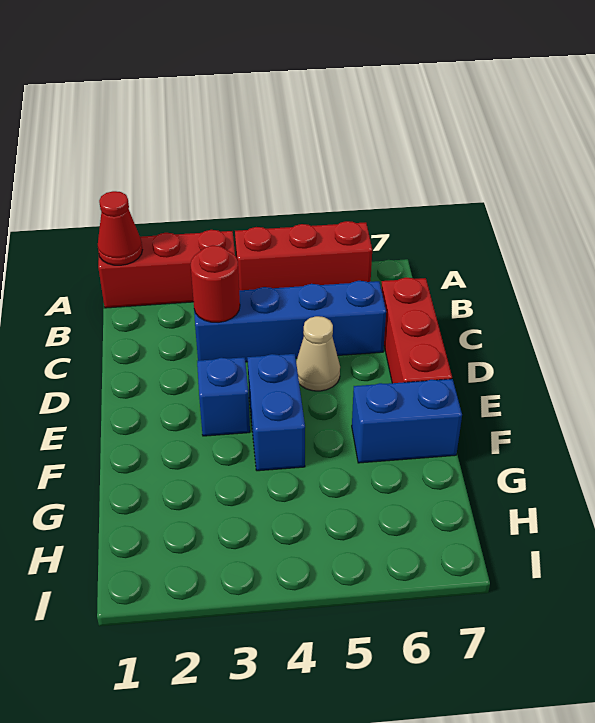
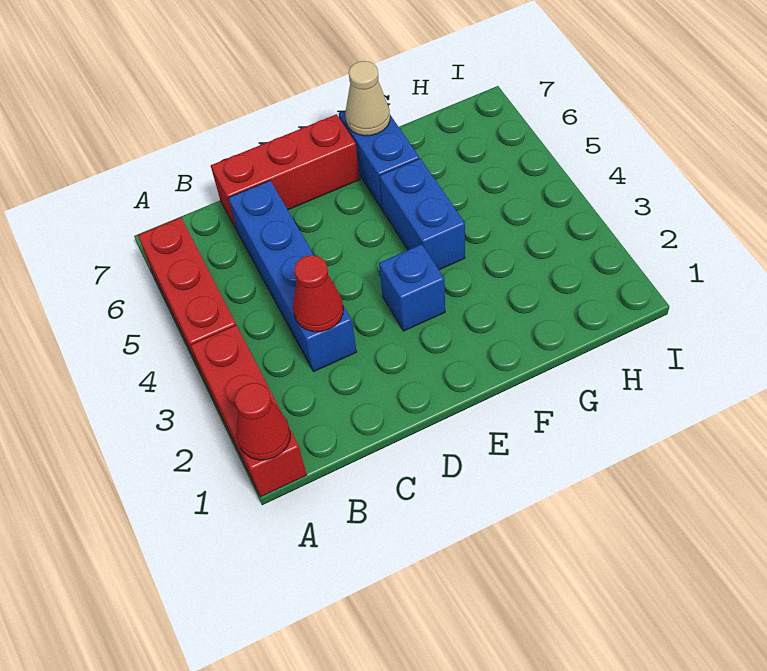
red round brick C3 level 2 -> red cone C3 level 2
tan cone D5 level 1 -> tan cone F7 level 2
blue brick E4:F4 level 1 -> blue brick F4:F5 level 1

